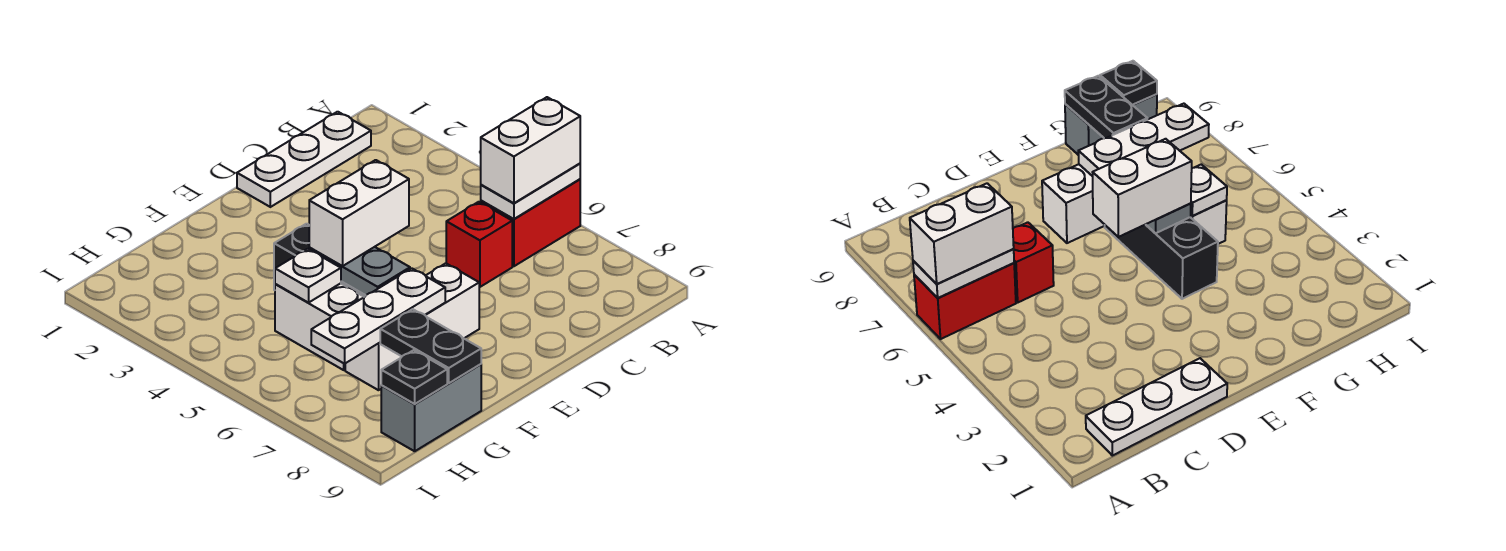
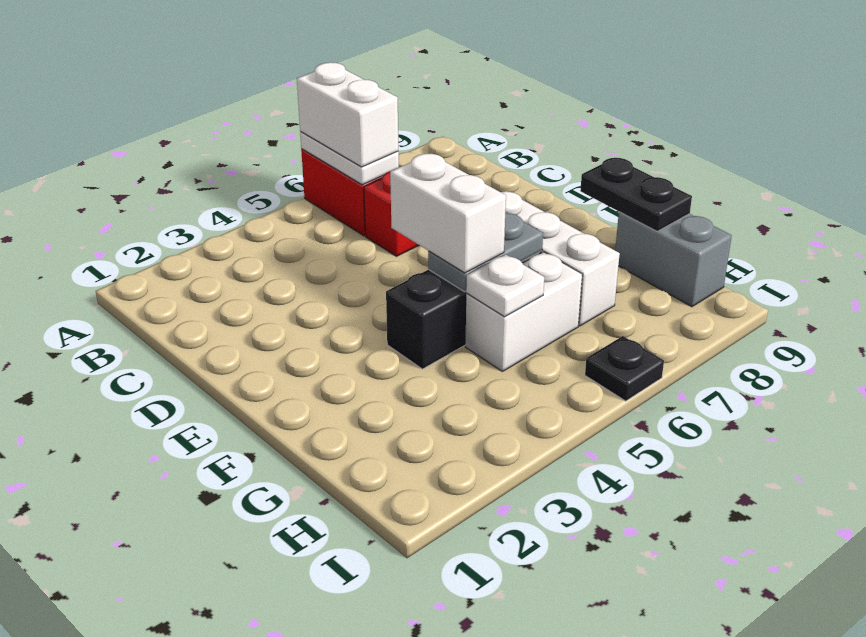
white plate B1:D1 level 1 -> none
white plate F7:H7 level 2 -> none
black plate G8:G9 level 2 -> black plate F9:G9 level 2
black plate H9 level 2 -> black plate I6 level 1

